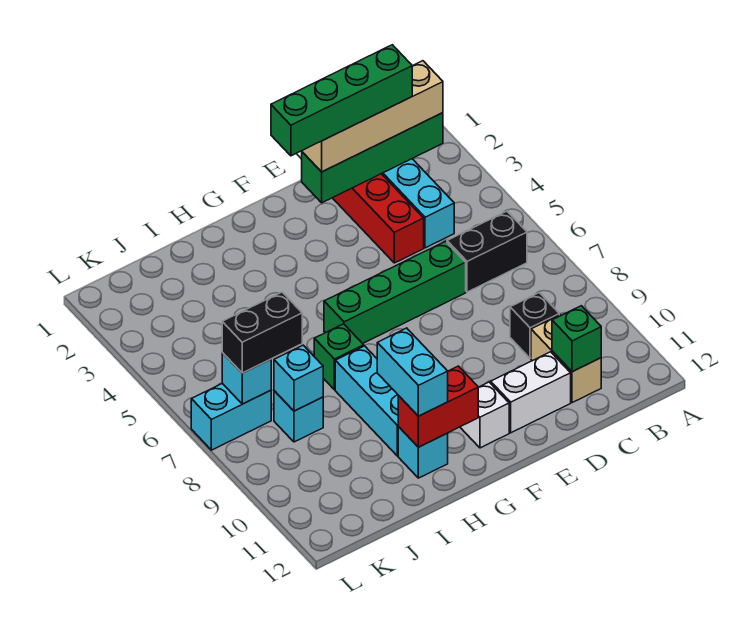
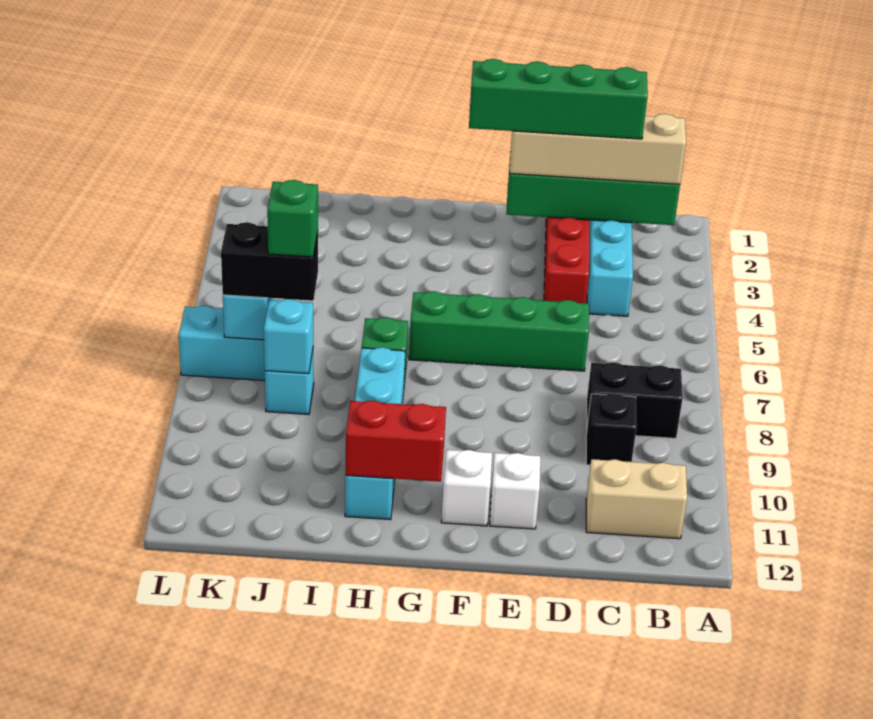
black brick B6:C6 level 1 -> black brick B8:C8 level 1
tan brick C10:C11 level 1 -> tan brick B11:C11 level 1
green brick C11 level 2 -> green brick J7 level 4
white brick D11:E11 level 1 -> white brick E11 level 1
cyan brick H10:H11 level 3 -> none

